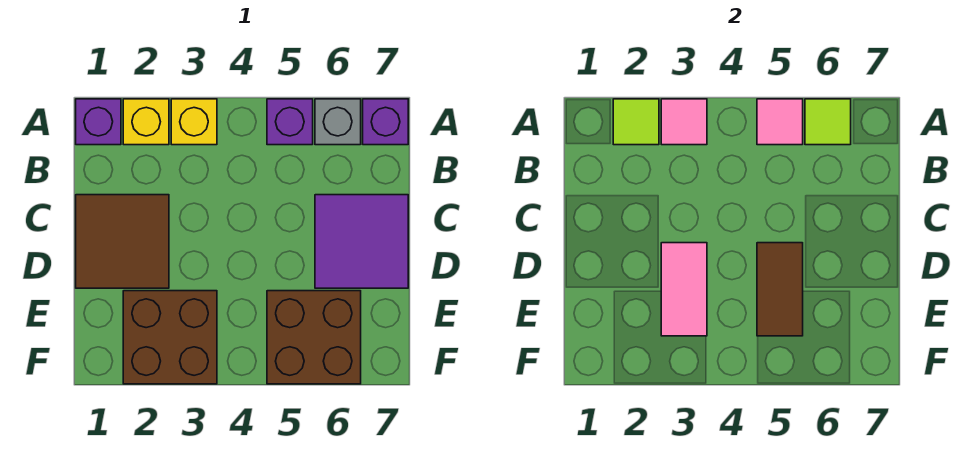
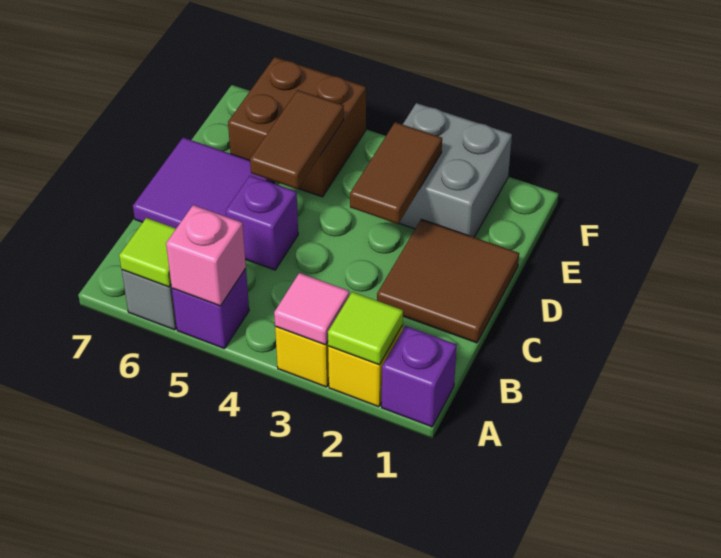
pink tile A5 level 2 -> pink brick A5 level 2
purple brick A7 level 1 -> purple brick C5 level 1
pink tile D3:E3 level 2 -> brown tile D3:E3 level 2
brown brick E2:F3 level 1 -> grey brick E2:F3 level 1

